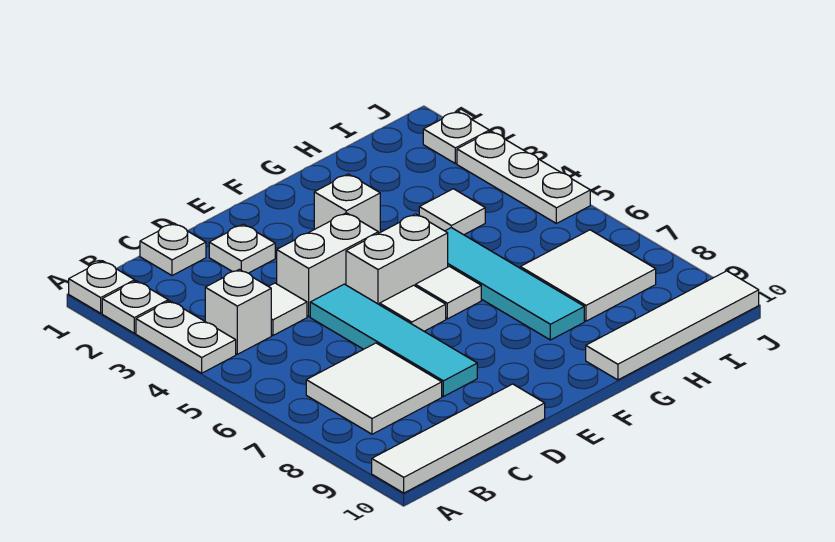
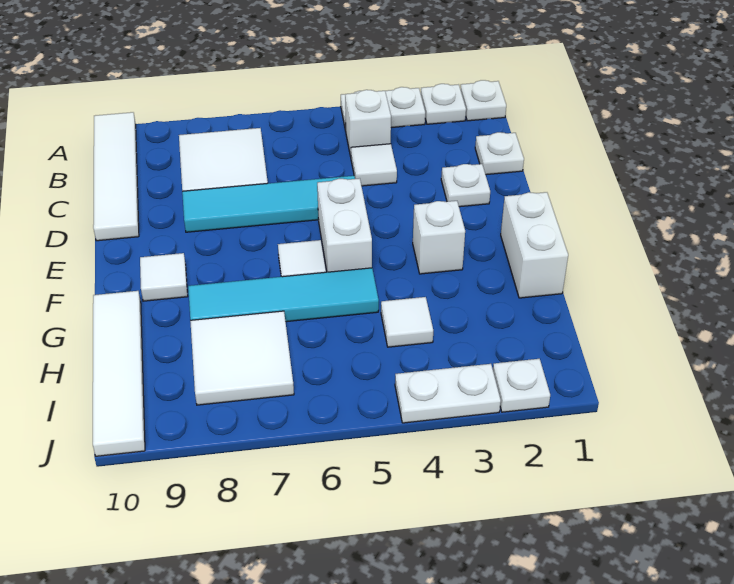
white brick D4:E4 level 1 -> white brick F1:G1 level 1
white tile E6 level 1 -> white tile F9 level 1
white plate J3:J5 level 1 -> white plate J3:J4 level 1

